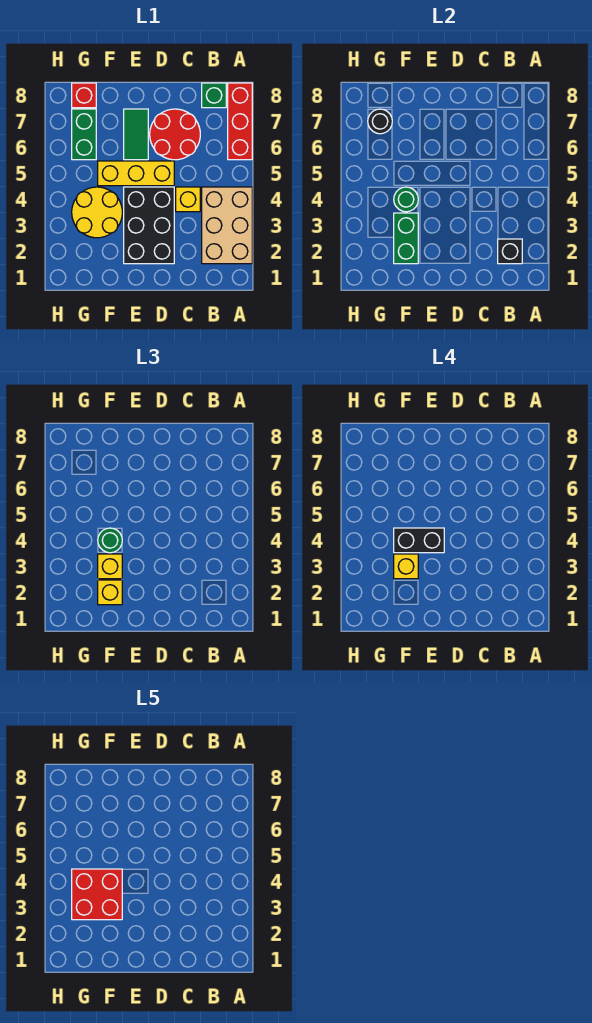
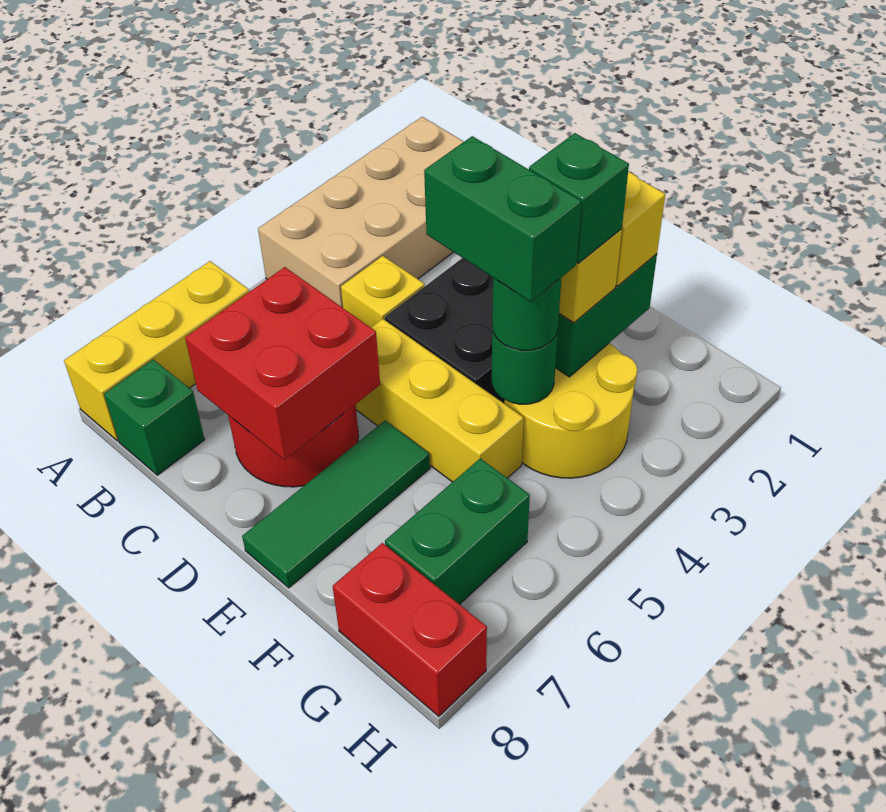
tan brick A2:B4 level 1 -> tan brick A1:B4 level 1
red brick A6:A8 level 1 -> yellow brick A6:A8 level 1
black brick B2 level 2 -> none
black brick E4:F4 level 4 -> green brick E4:F4 level 4
green tile E6:E7 level 1 -> green tile E6:E8 level 1
yellow brick F3 level 4 -> green brick F3 level 4
red brick F3:G4 level 5 -> red brick C6:D7 level 2
black round brick G7 level 2 -> none
red brick G8 level 1 -> red brick G8:H8 level 1

